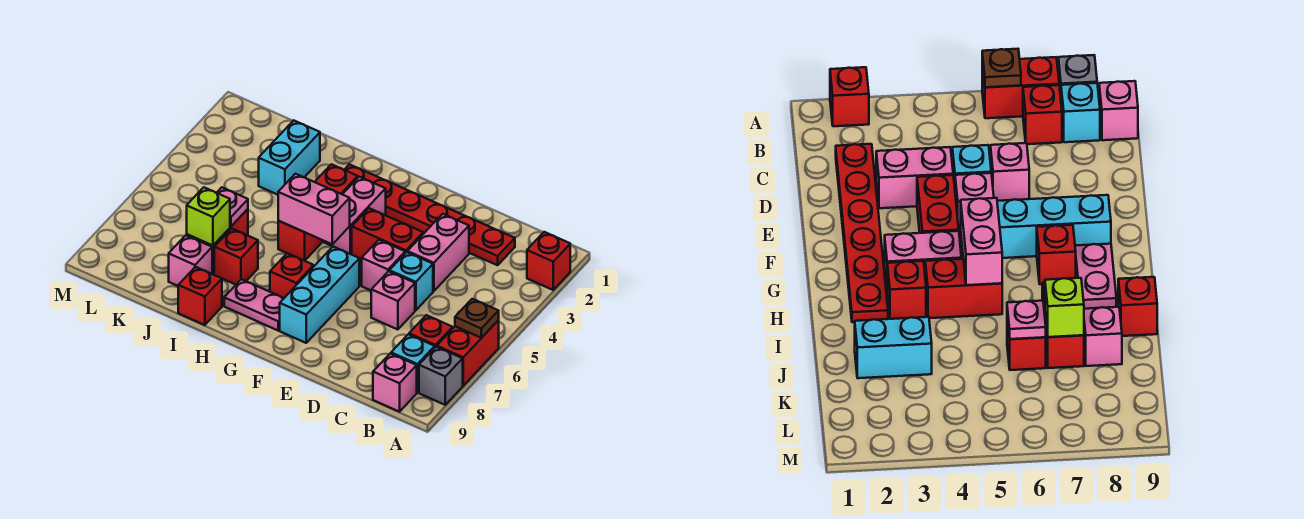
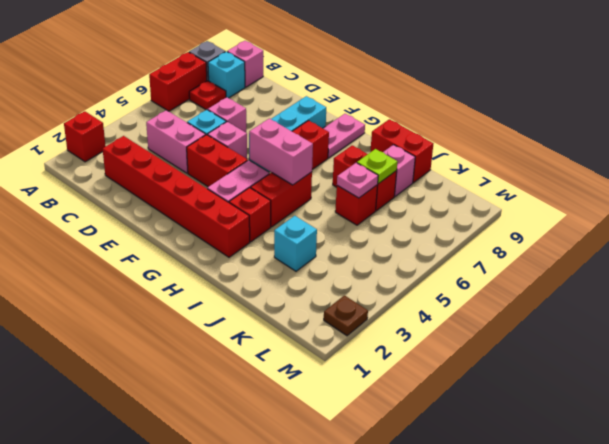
brown plate A6 level 2 -> brown plate M2 level 1
red brick B7 level 1 -> red plate B7 level 1
red plate C2:H2 level 1 -> red brick C2:H2 level 1
pink brick D3:D4 level 1 -> pink brick C4:D4 level 1
pink plate G8:H8 level 1 -> pink plate G8:G9 level 1
red brick I9 level 1 -> red brick I9:J9 level 1
cyan brick J2:J3 level 1 -> cyan brick J3 level 1
lime brick J7 level 2 -> lime plate J7 level 2

